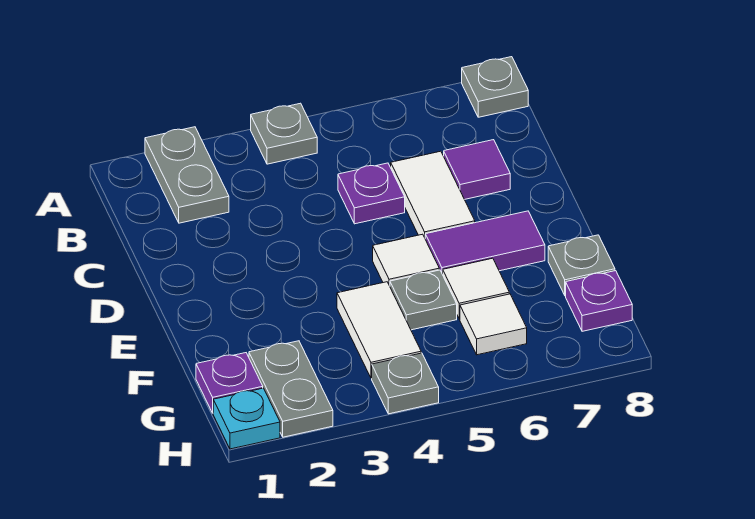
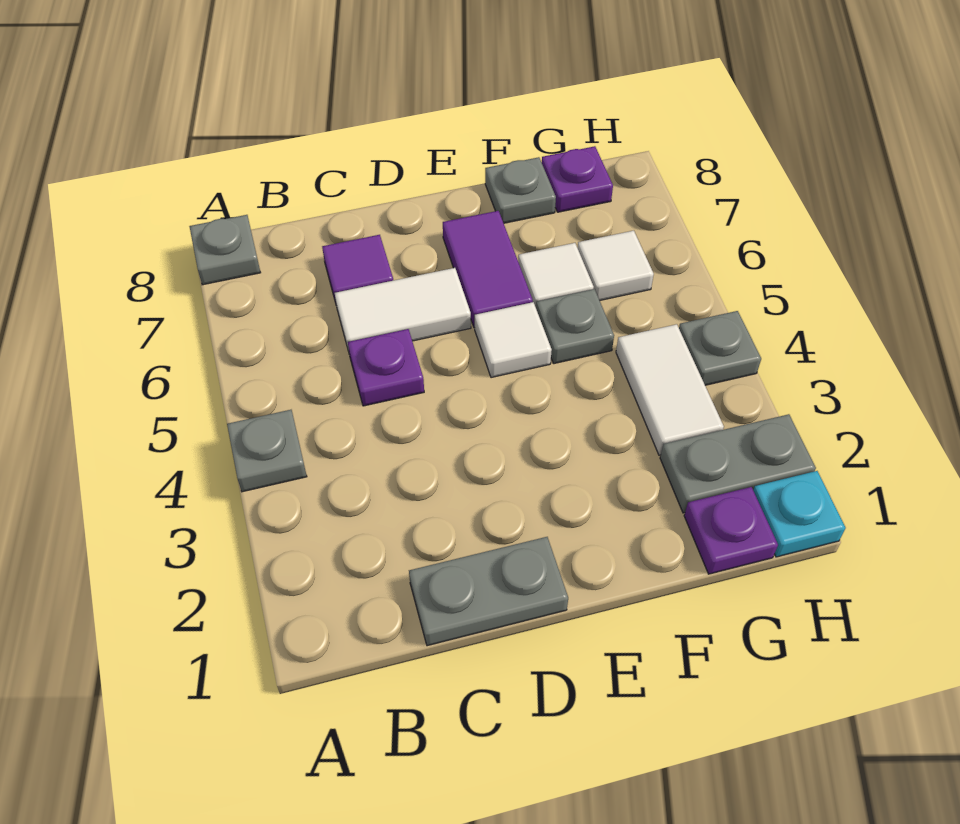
grey plate A2:B2 level 1 -> grey plate C1:D1 level 1
white tile F4:G4 level 1 -> white tile G3:G4 level 1

